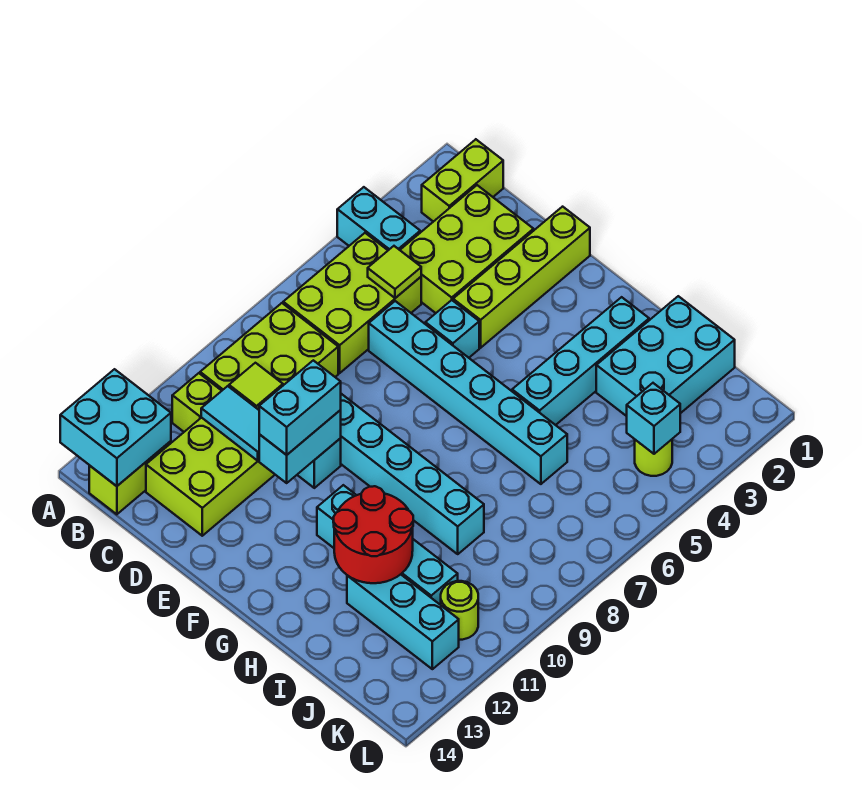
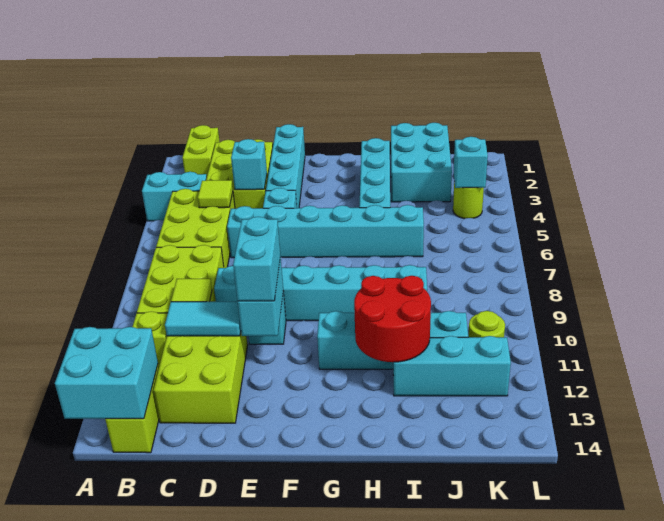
none -> cyan brick D4 level 2
lime brick E1:E4 level 1 -> cyan brick E1:E4 level 1

